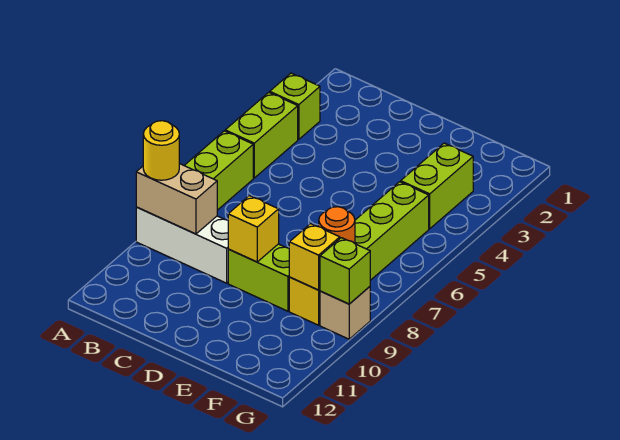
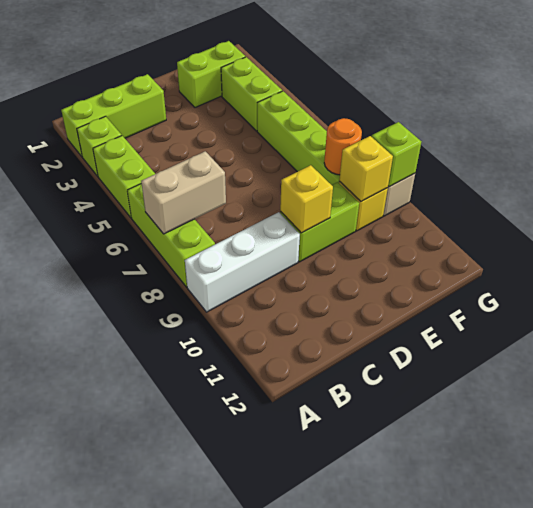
none -> lime brick A2:C2 level 1
tan brick A9:B9 level 2 -> tan brick A7:B7 level 2
yellow round brick A9 level 3 -> none
none -> lime brick E2:F2 level 1

